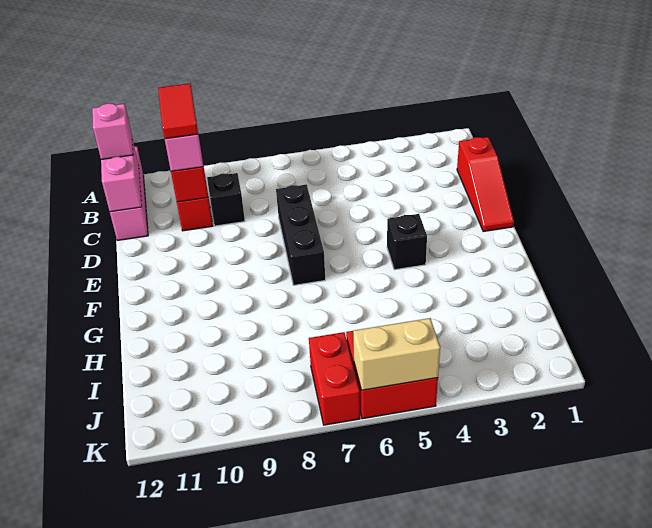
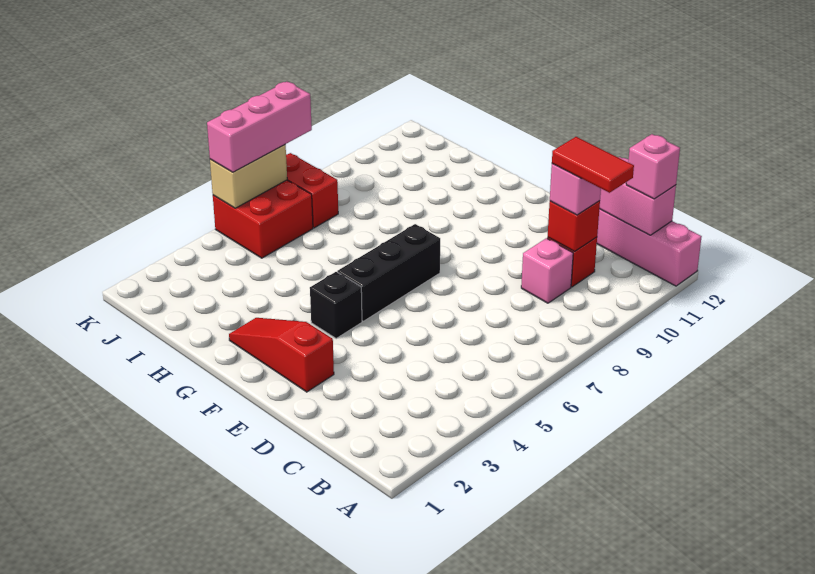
red slope C1:E1 level 1 top C -> red slope E2:G2 level 1 top E
black brick C9 level 1 -> pink brick C9 level 1
black brick D7:F7 level 1 -> black brick F5:F7 level 1
none -> pink brick K5:K7 level 3

